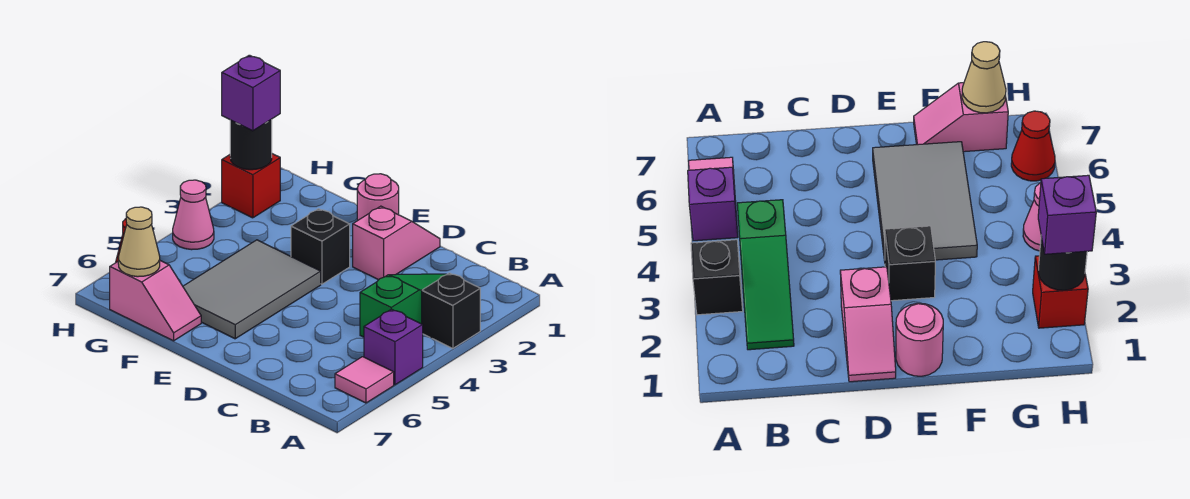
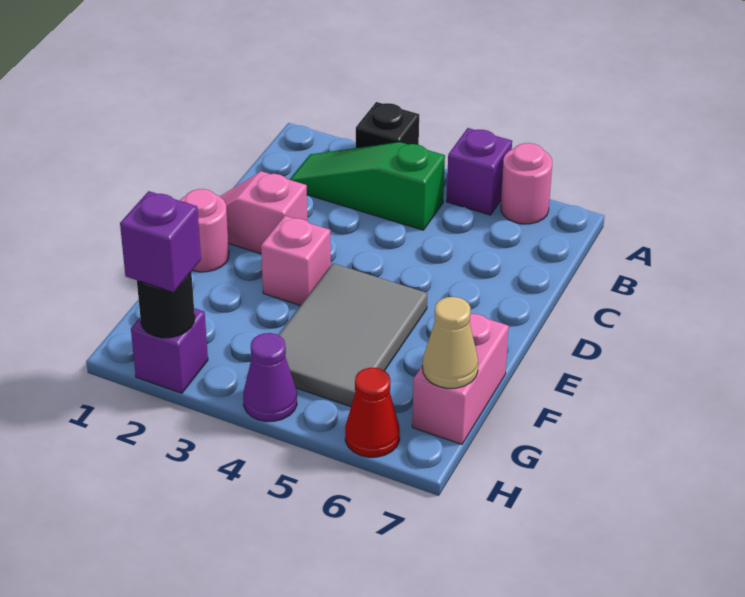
pink tile A6 level 1 -> pink round brick A6 level 1
black brick E3 level 1 -> pink brick E3 level 1
grey tile E4:F6 level 1 -> grey tile E4:G5 level 1
pink slope F7:G7 level 1 top G -> pink brick F7:G7 level 1
red brick H2 level 1 -> purple brick H2 level 1
pink cone H4 level 1 -> purple cone H4 level 1

